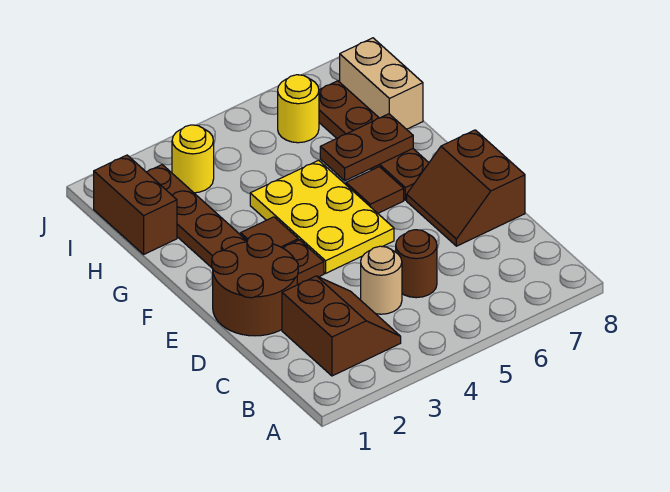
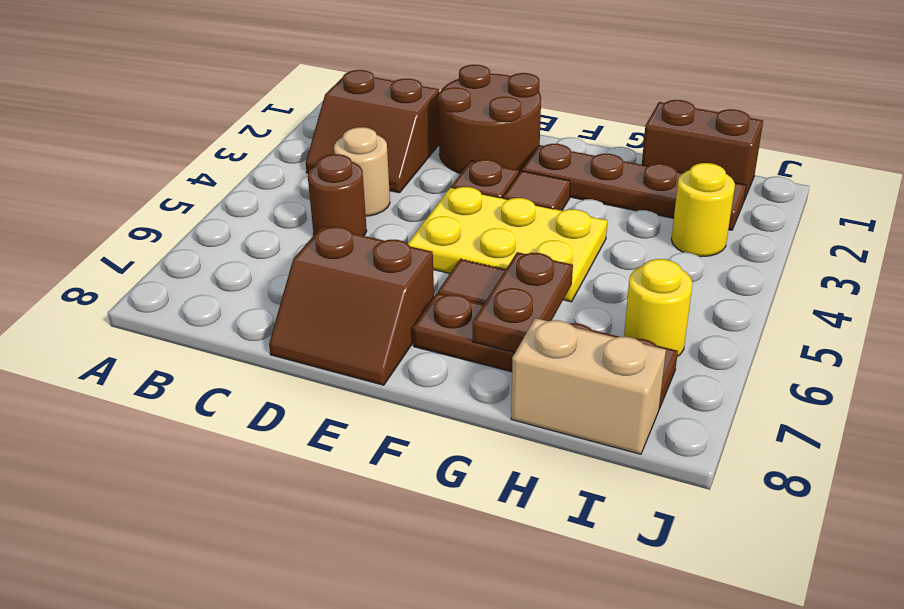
brown slope D7:E8 level 1 top 8 -> brown slope D7:E8 level 1 top 7

